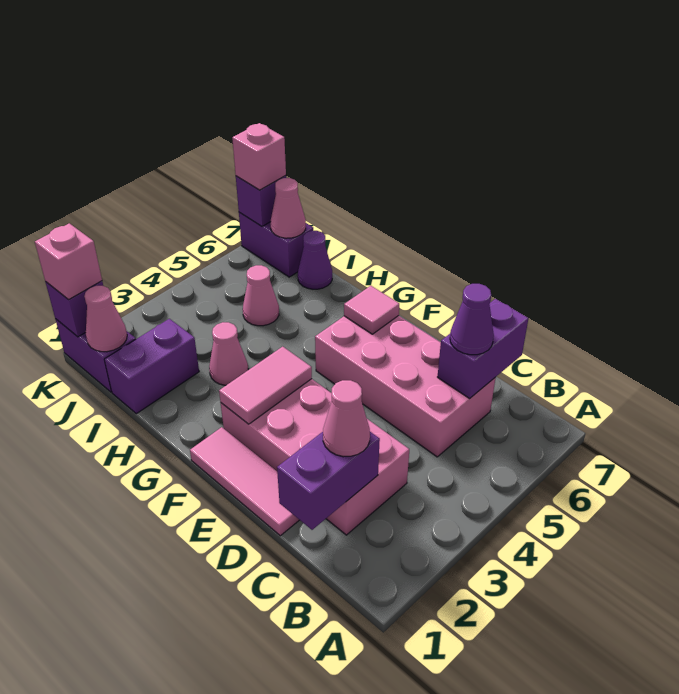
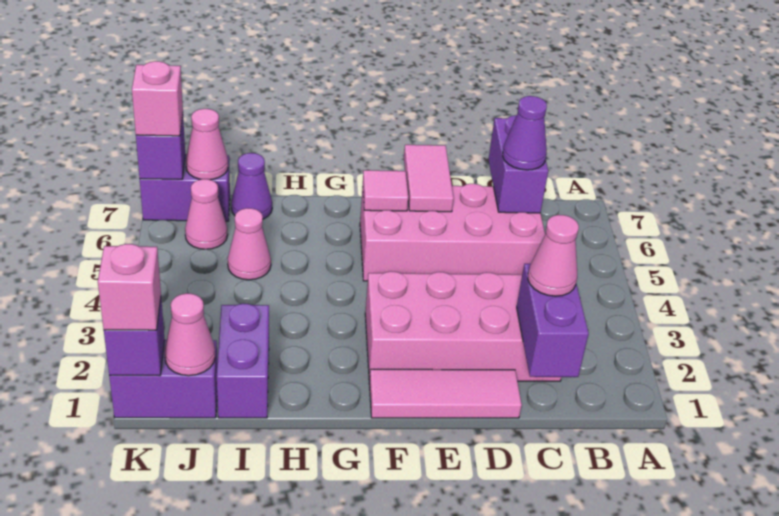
pink tile F2:F3 level 2 -> pink tile E6:E7 level 2
pink cone H3 level 1 -> pink cone J6 level 1

